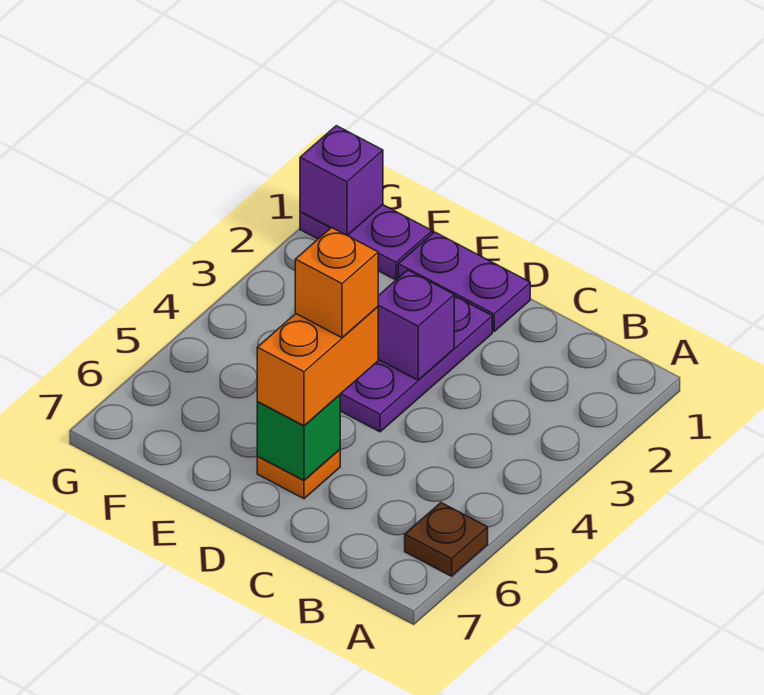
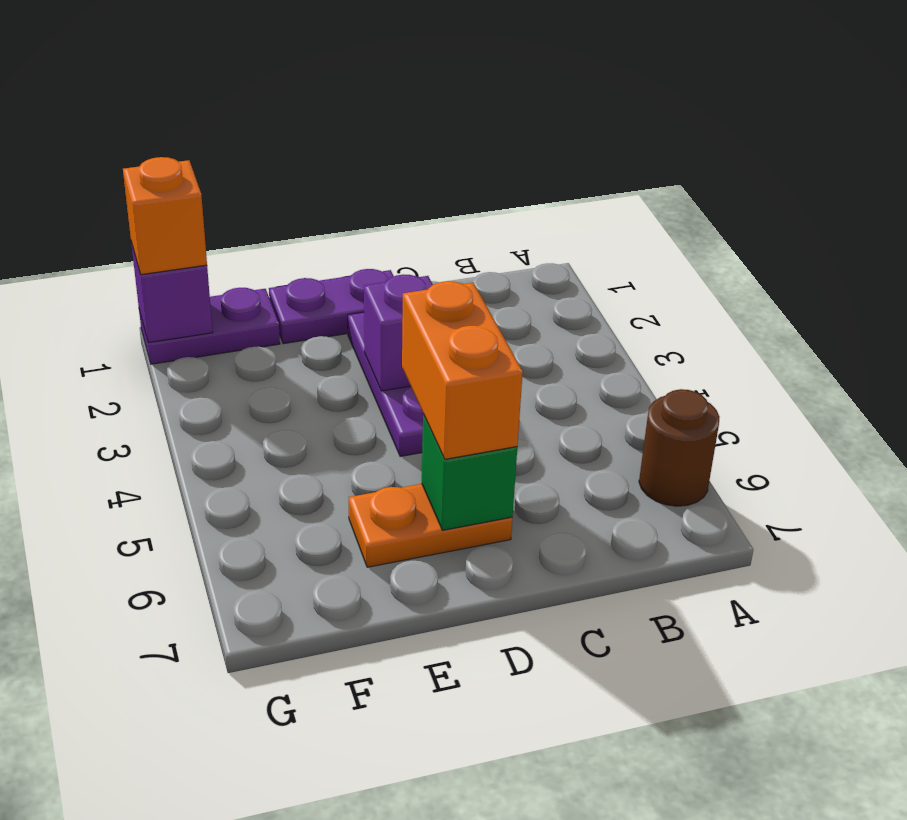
brown plate A6 level 1 -> brown round brick A6 level 1
orange brick D5 level 4 -> orange brick G1 level 3
orange plate D6 level 1 -> orange plate D6:E6 level 1

